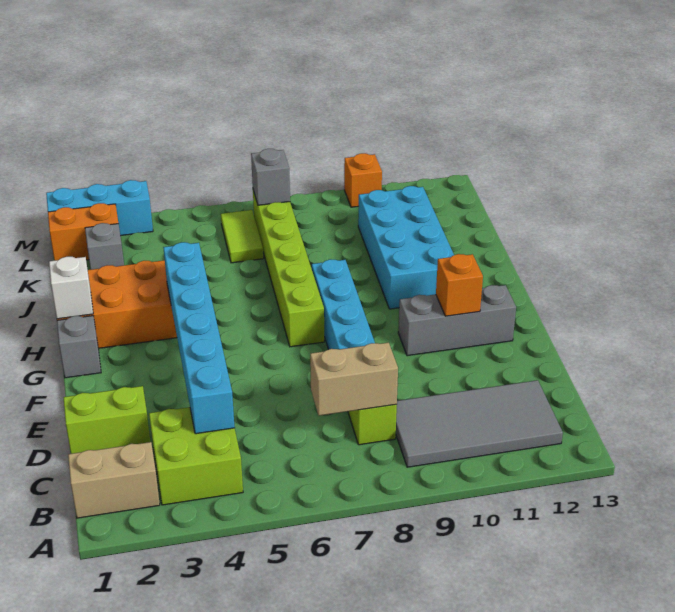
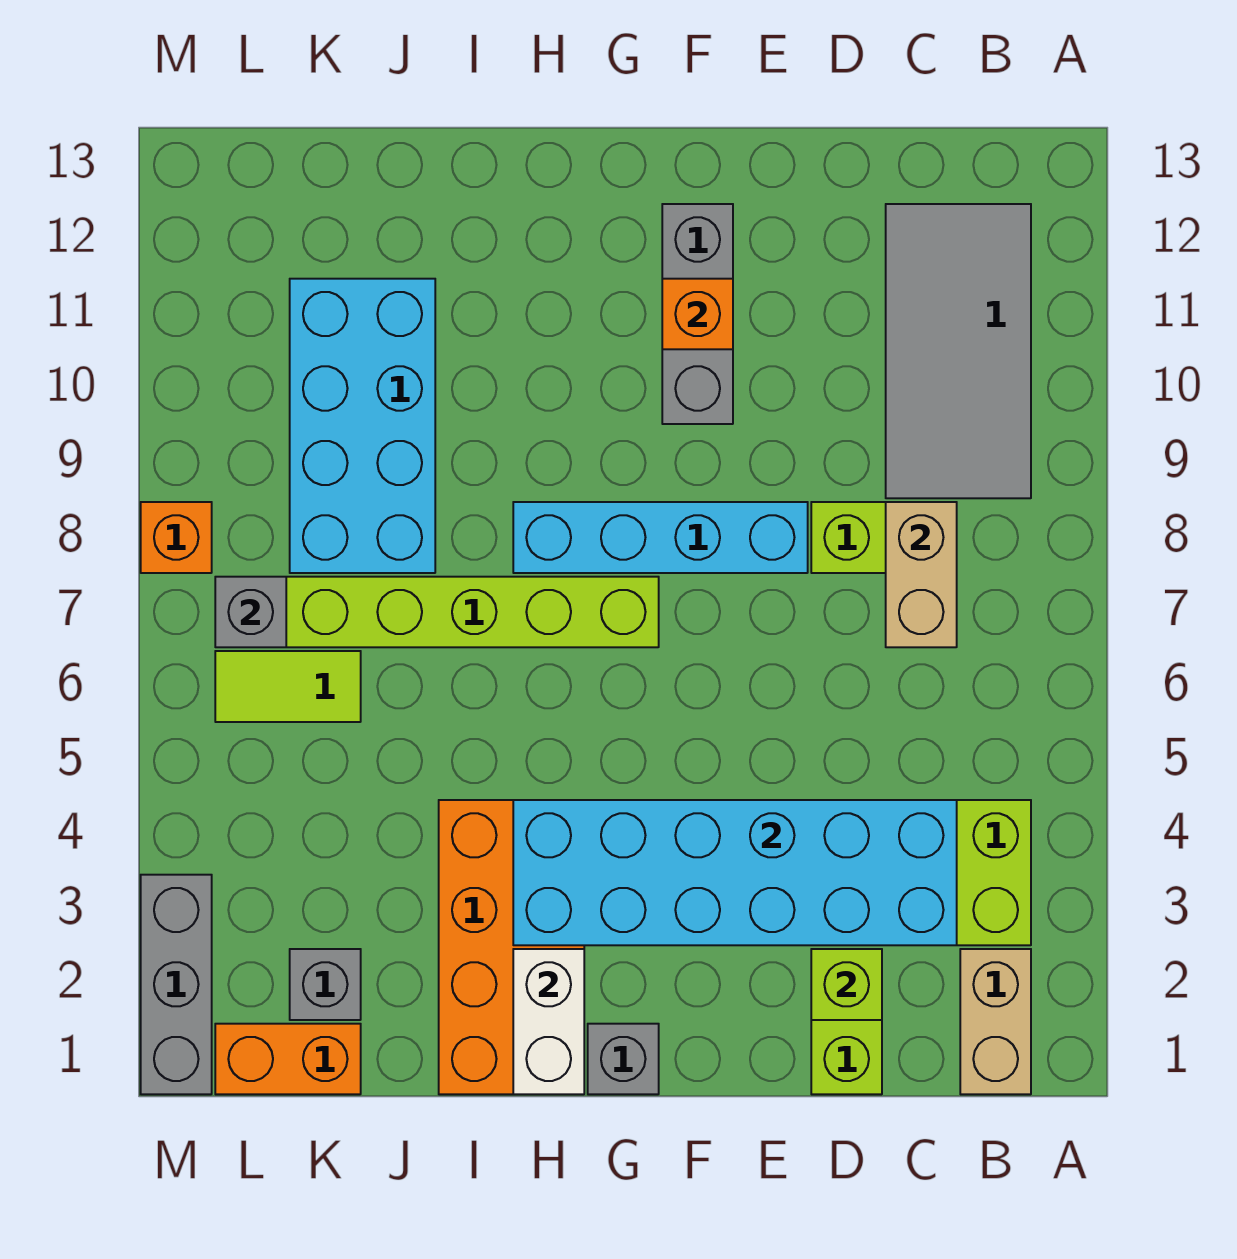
cyan brick C4:H4 level 2 -> cyan brick C3:H4 level 2
none -> lime brick D2 level 2
white brick H1 level 2 -> white brick H1:H2 level 2
cyan brick H10:K11 level 1 -> cyan brick J8:K11 level 1
orange brick L1:L2 level 1 -> orange brick K1:L1 level 1
cyan brick M1:M3 level 1 -> grey brick M1:M3 level 1
orange brick M10 level 1 -> orange brick M8 level 1

